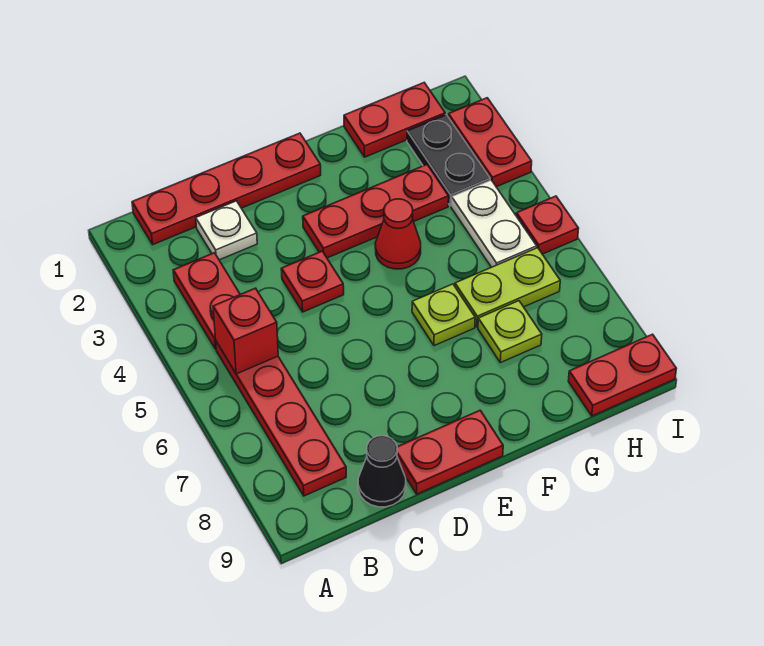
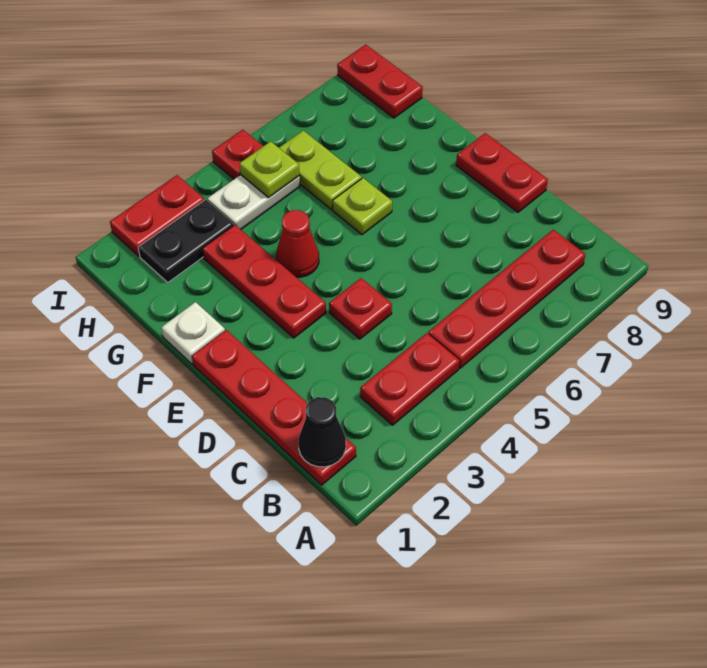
red brick B5 level 2 -> none
white plate C2 level 1 -> white plate F1 level 1
black cone C9 level 1 -> black cone B1 level 2
red plate G1:H1 level 1 -> none
lime plate G7 level 1 -> lime plate H5 level 2

